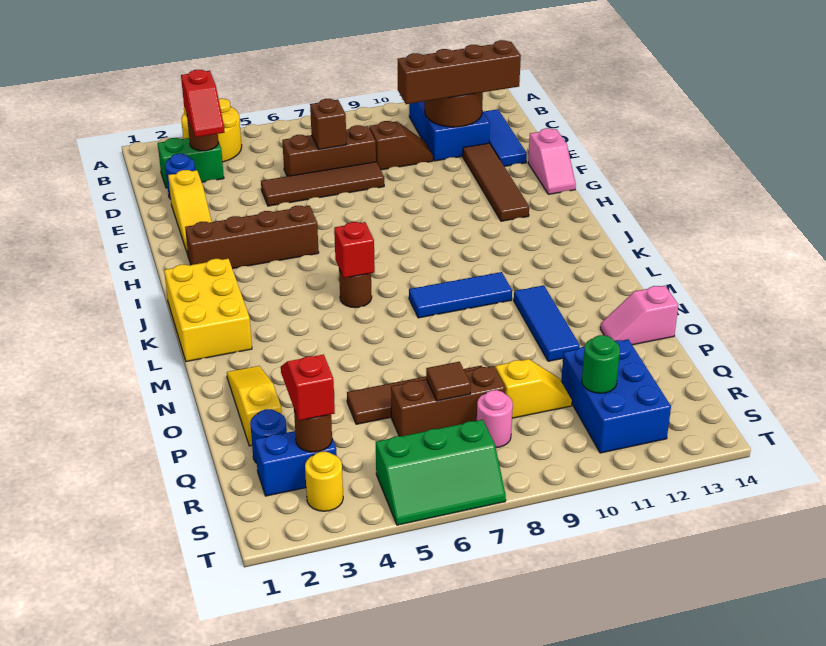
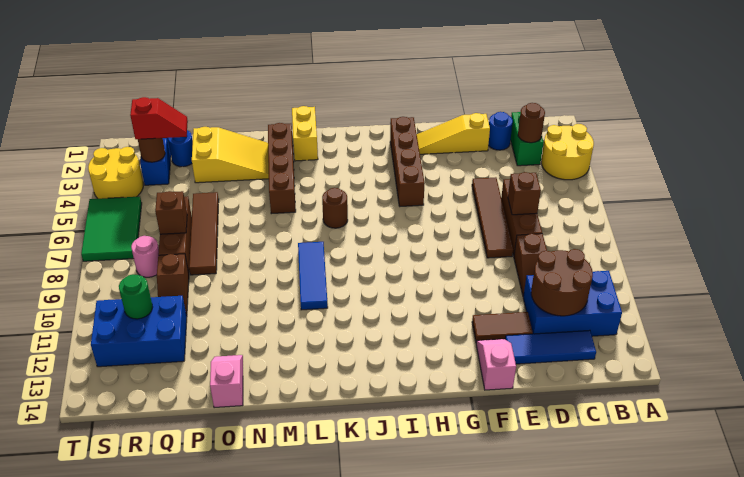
red slope C3:D3 level 3 top C -> none
brown brick D10:D13 level 3 -> brown brick M2:M5 level 1
brown tile E12:H12 level 1 -> brown tile E12:F12 level 1
pink slope F14:G14 level 1 top F -> pink slope F13:F14 level 1 top 14
yellow brick J1:L2 level 1 -> yellow brick L1:L2 level 1
red brick K6 level 2 -> none
blue tile M11:O11 level 1 -> none
yellow slope N2:P2 level 1 top P -> yellow slope N2:P3 level 1 top P
brown tile Q7 level 2 -> brown brick Q7 level 2
yellow slope Q9:Q10 level 1 top 9 -> brown slope Q9:Q10 level 1 top 9
yellow round brick S3 level 1 -> yellow round brick S3:T4 level 1
green slope S5:T7 level 1 top S -> green tile S5:T7 level 1

